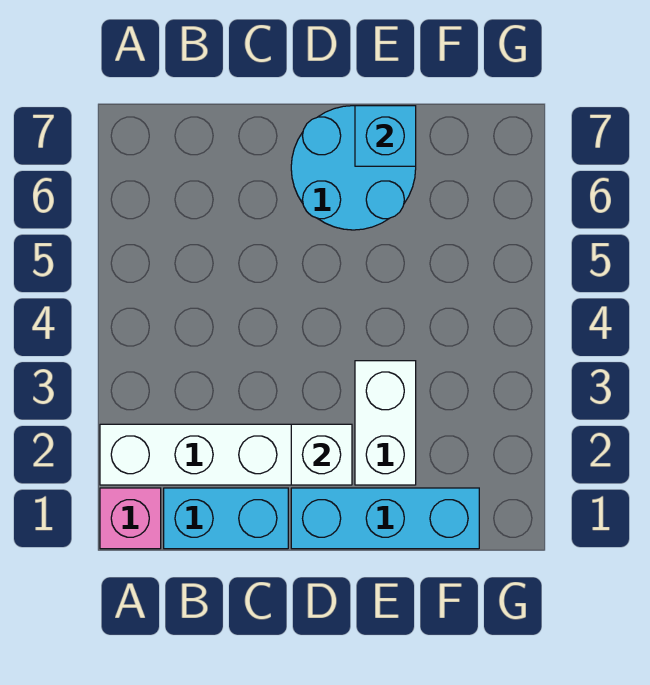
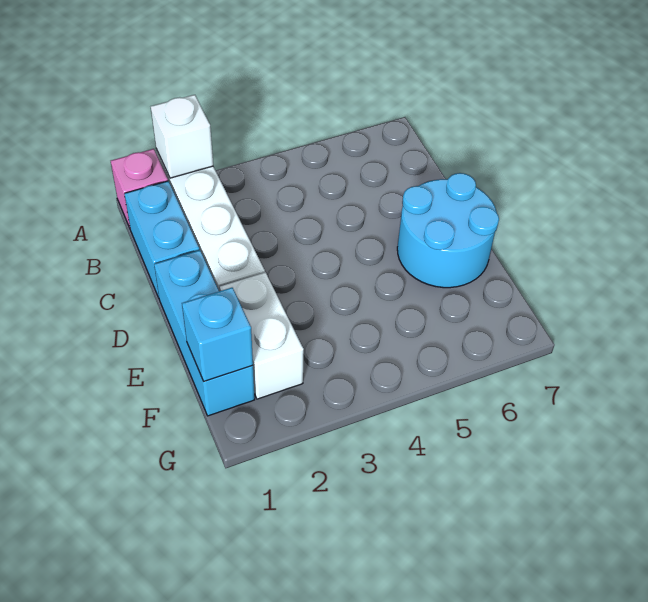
white brick D2 level 2 -> white brick A2 level 2
white brick E2:E3 level 1 -> white brick E2:F2 level 1
cyan brick E7 level 2 -> cyan brick F1 level 2

